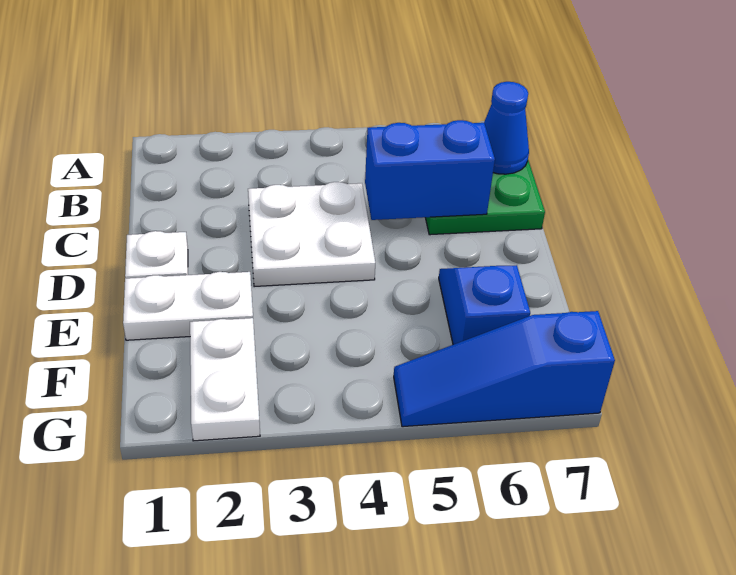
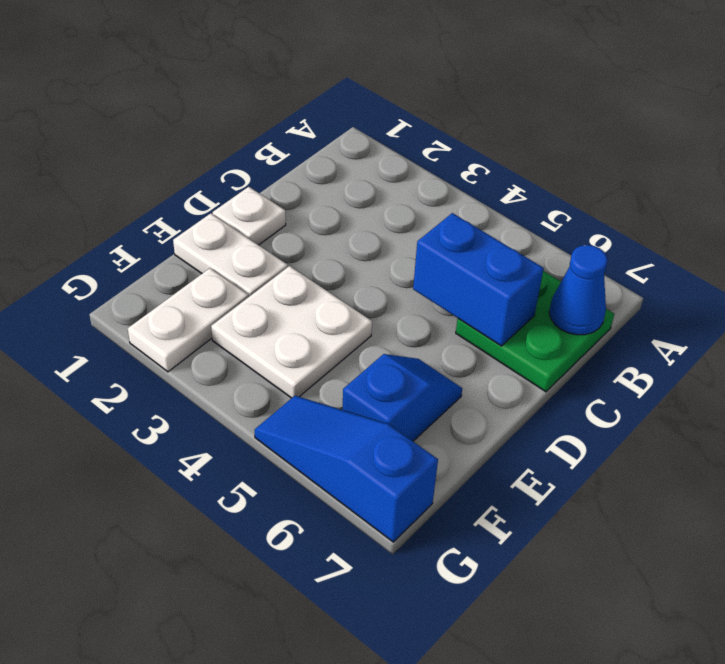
white plate C3:D4 level 1 -> white plate E3:F4 level 1

